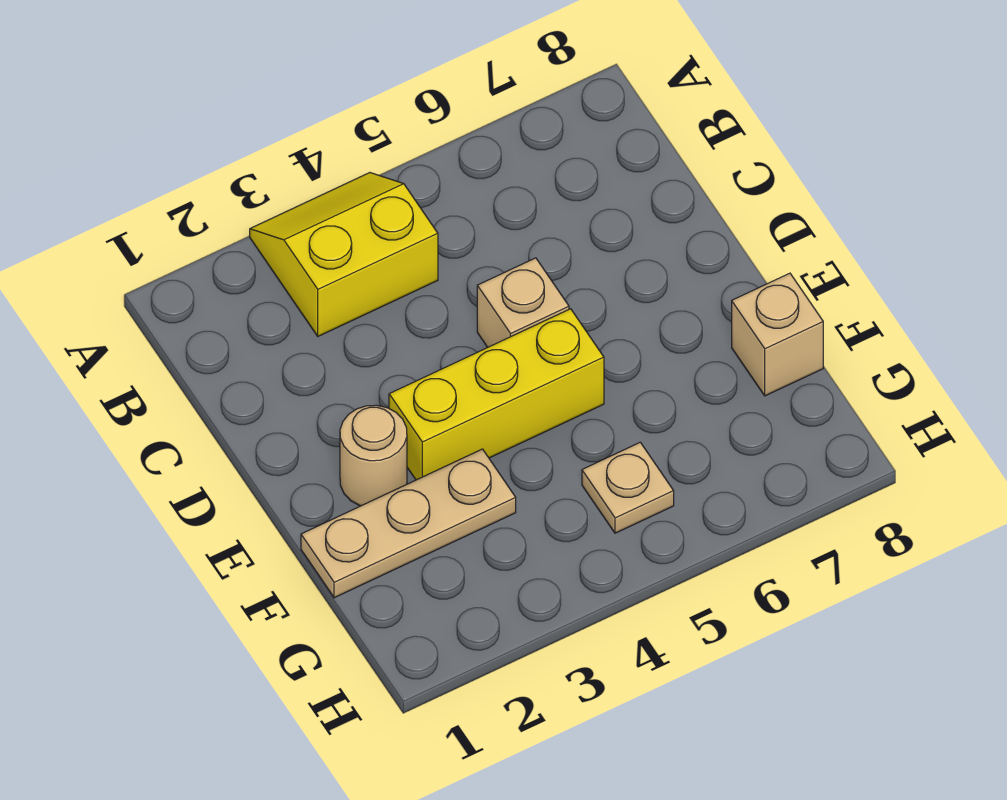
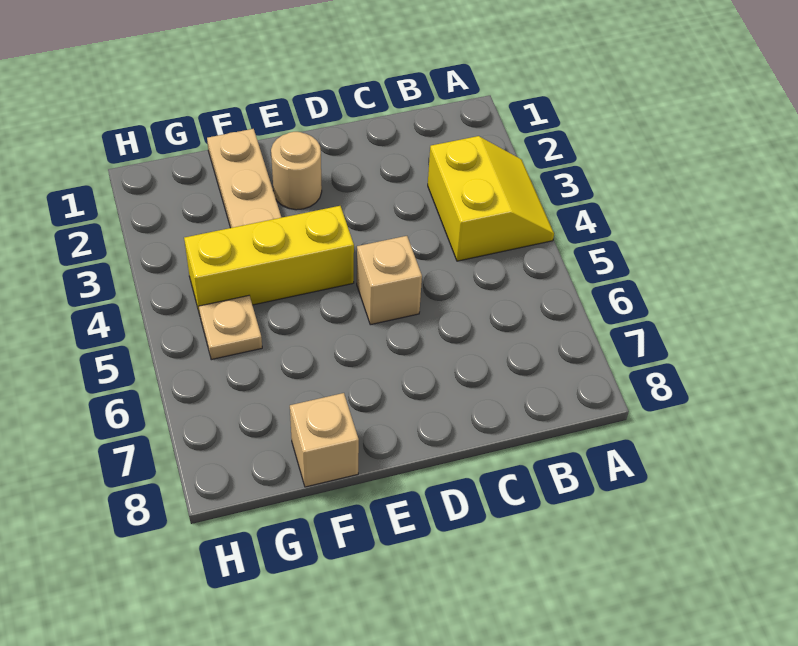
yellow brick E3:E5 level 1 -> yellow brick E4:G4 level 1

